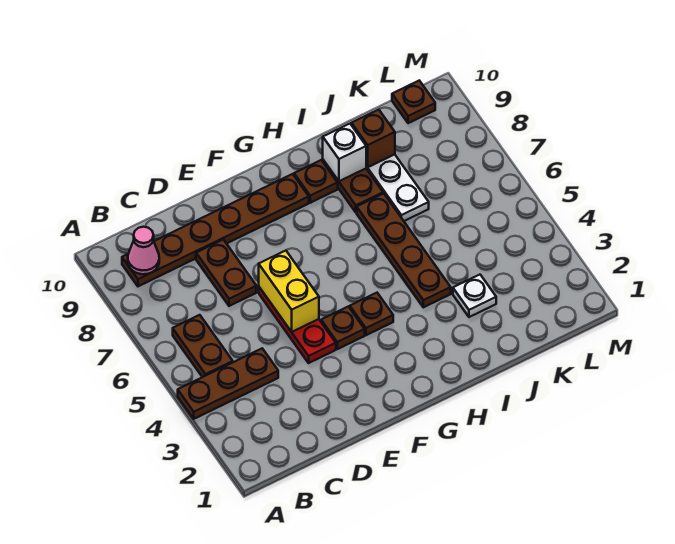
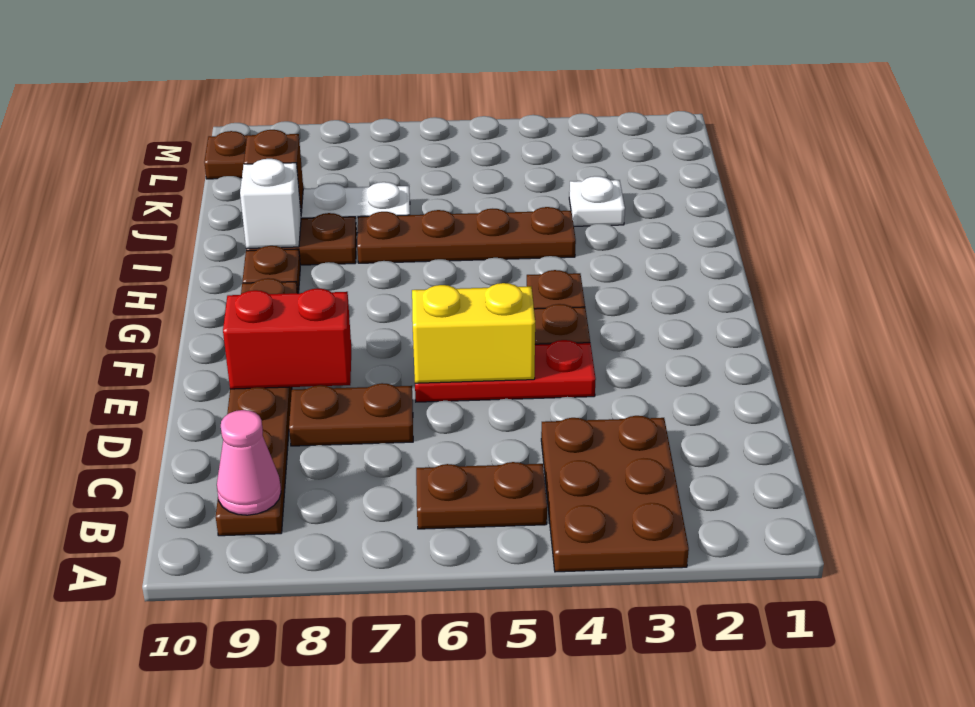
brown plate A4:C4 level 1 -> brown plate A3:C4 level 1
none -> red brick E8:E9 level 2

